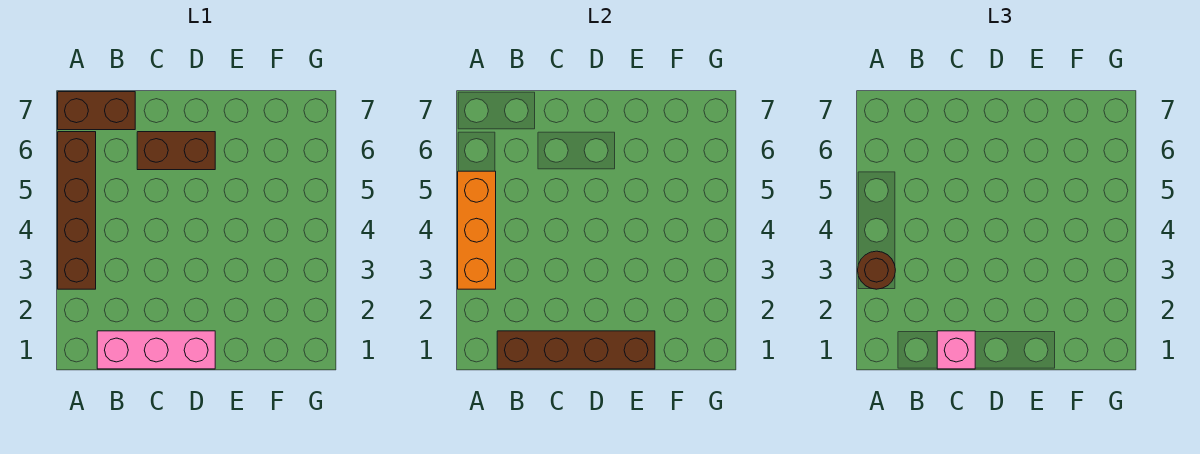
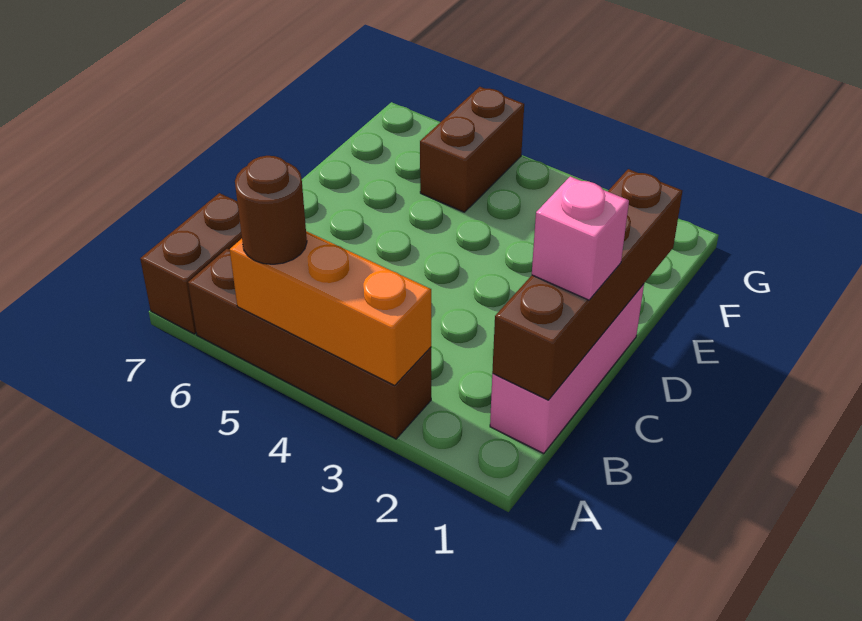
brown round brick A3 level 3 -> brown round brick A5 level 3
brown brick C6:D6 level 1 -> brown brick F5:G5 level 1

